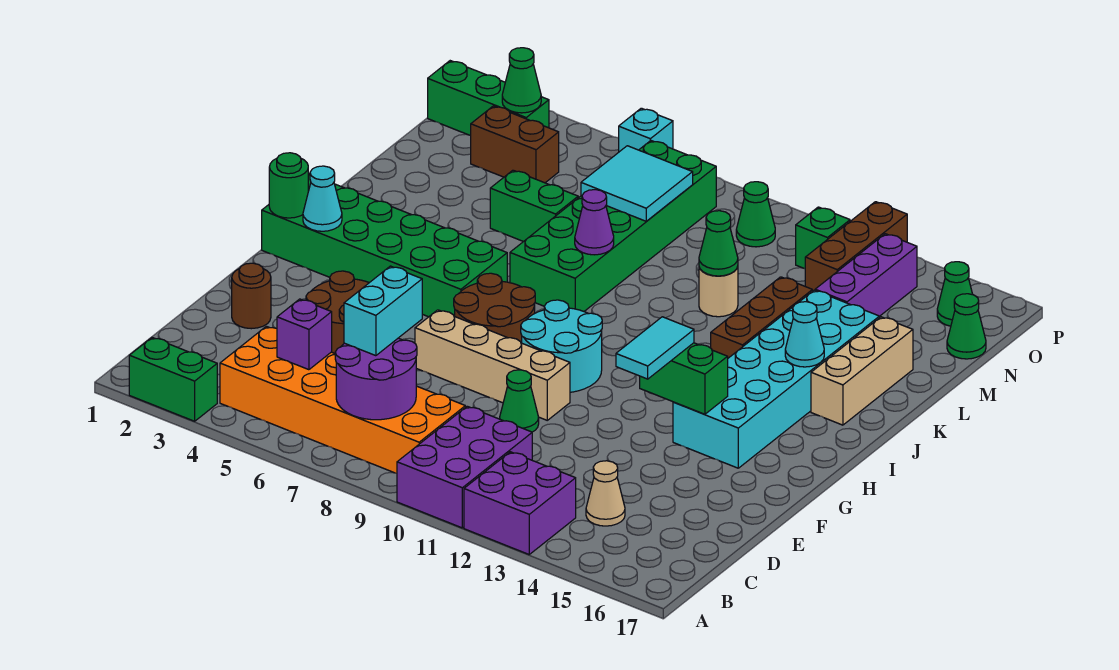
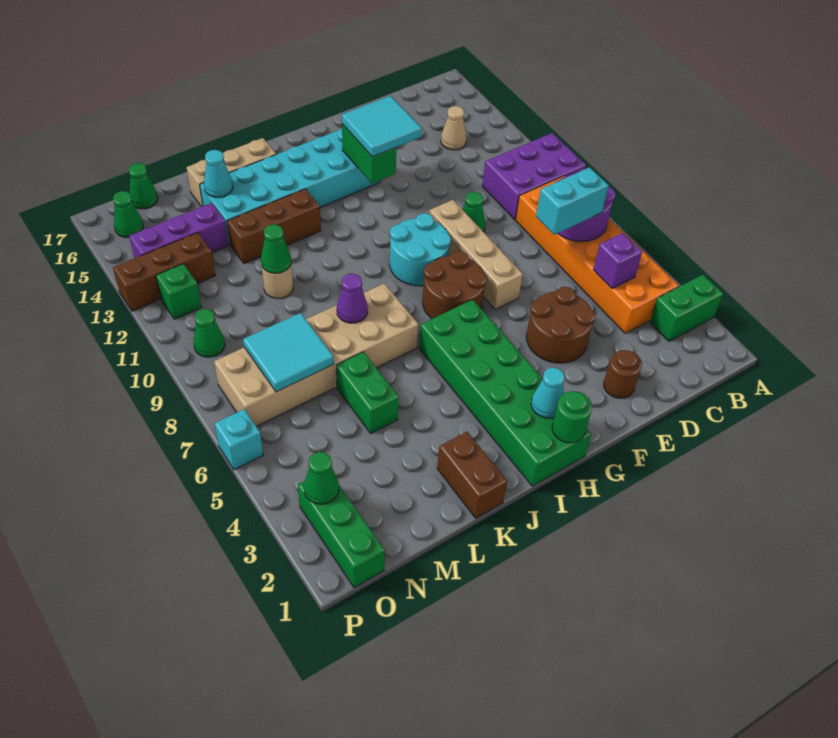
green brick A2:A3 level 1 -> green brick A3:B3 level 1
purple brick A12:B13 level 1 -> none
cyan tile F13:G13 level 3 -> cyan tile F13:G14 level 3
green brick J7:O8 level 1 -> tan brick J7:O8 level 1
cyan cone J15 level 2 -> cyan cone L15 level 2
brown brick N3:N4 level 1 -> brown brick K1:K2 level 1

